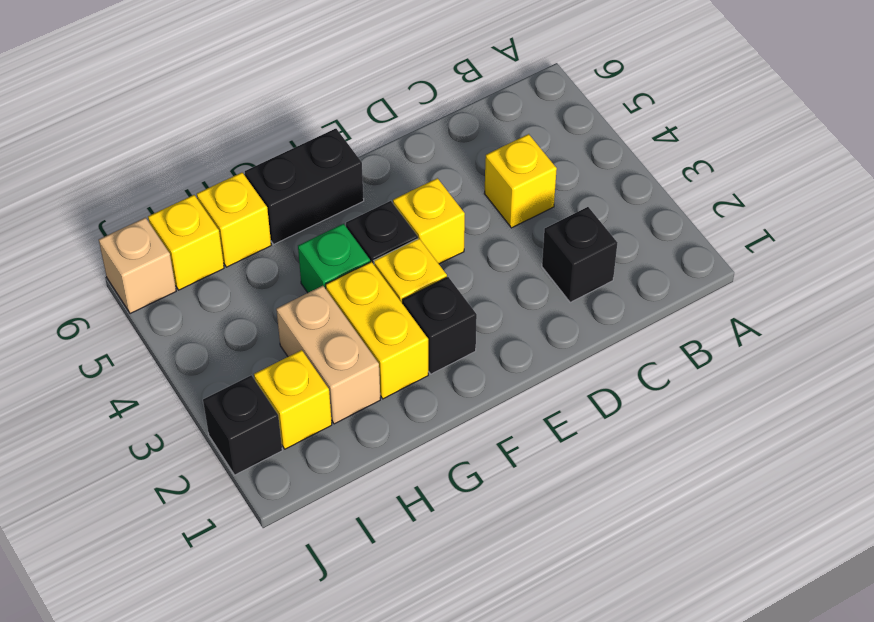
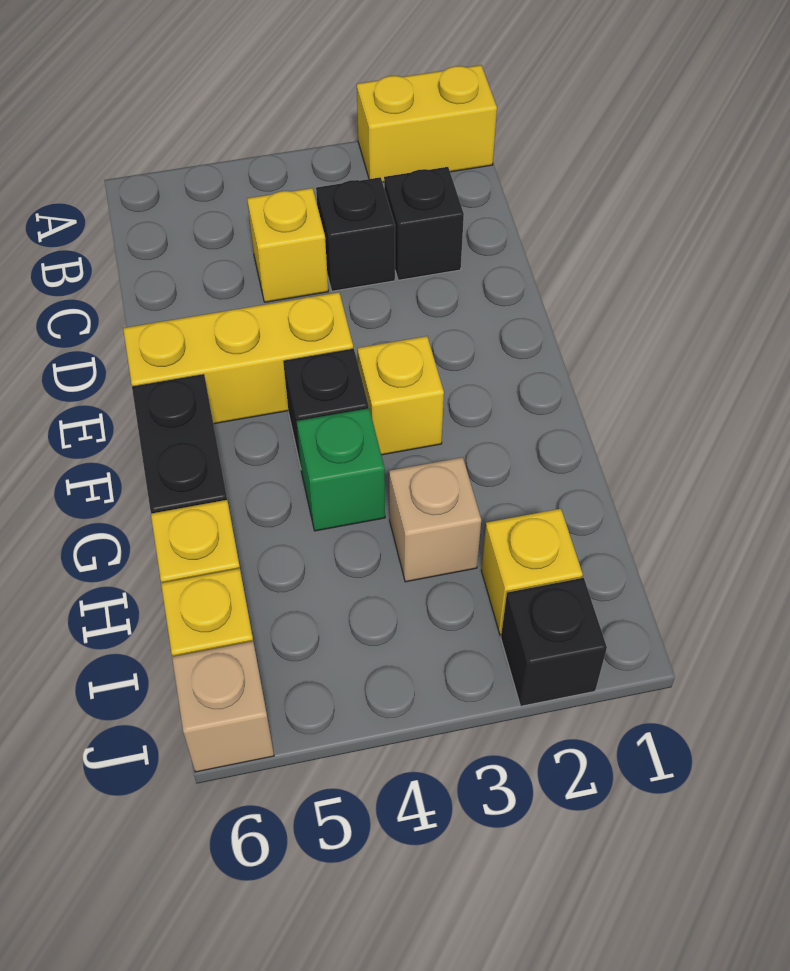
yellow brick E4 level 1 -> yellow brick E4:E6 level 1
black brick F2 level 1 -> black brick C3 level 1
yellow brick G2:G3 level 1 -> yellow brick A1:A2 level 1
tan brick H2:H3 level 1 -> tan brick H3 level 1

